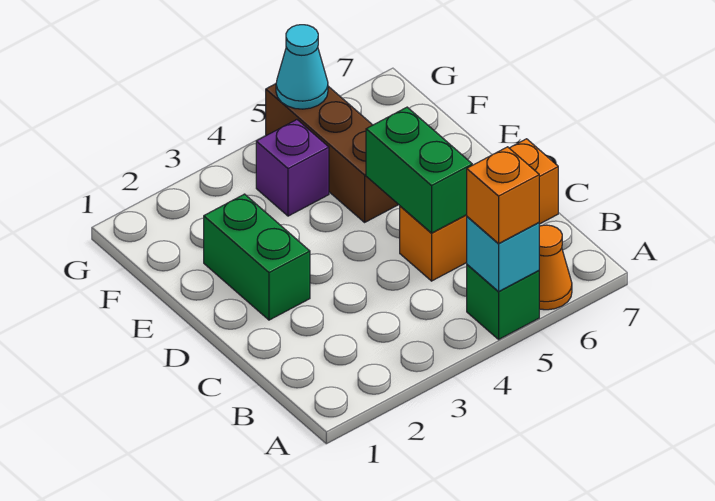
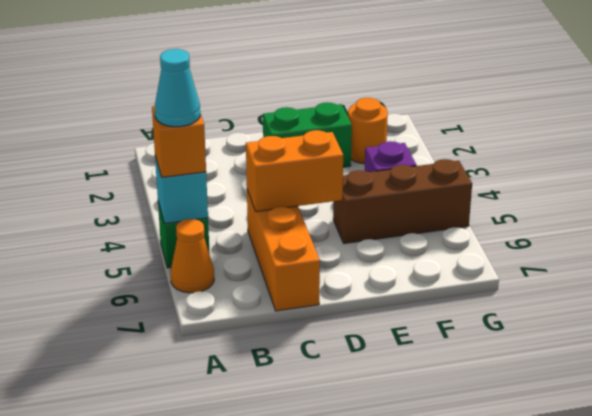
green brick C5:D5 level 2 -> orange brick C5:D5 level 2
none -> orange round brick F2 level 1
cyan cone G5 level 2 -> cyan cone A5 level 4

